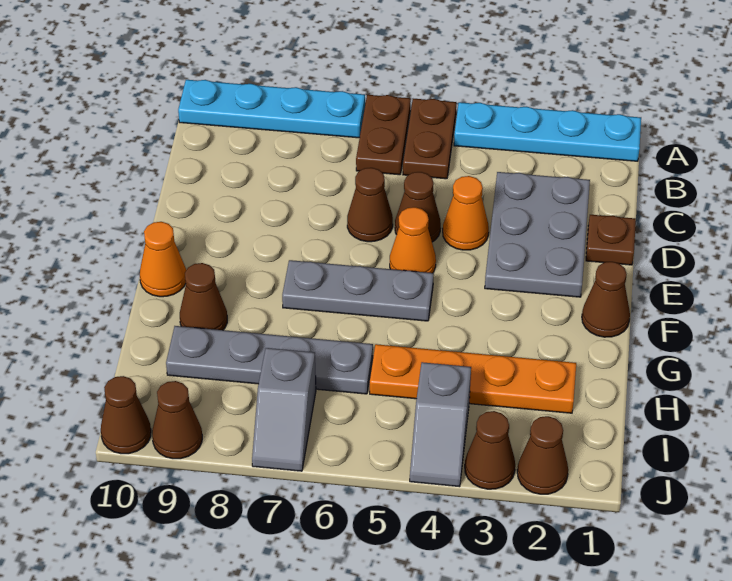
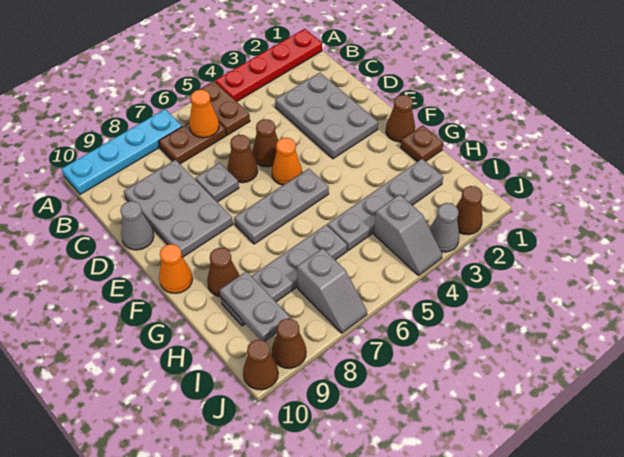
cyan plate A1:A4 level 1 -> red plate A1:A4 level 1
brown plate A6:B6 level 1 -> brown plate B6:B7 level 1
none -> grey plate C8:E9 level 1
brown plate D1 level 1 -> brown plate G1 level 1
orange cone D4 level 1 -> orange cone B6 level 2
none -> grey plate D7 level 1
none -> grey cone D10 level 1
orange plate H2:H5 level 1 -> grey plate H2:H5 level 1
none -> grey plate H9:I9 level 2
brown cone J3 level 1 -> grey cone J3 level 1

